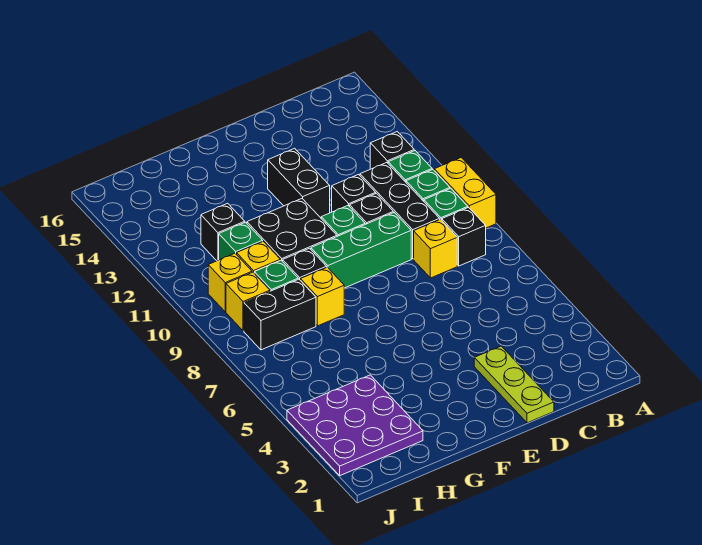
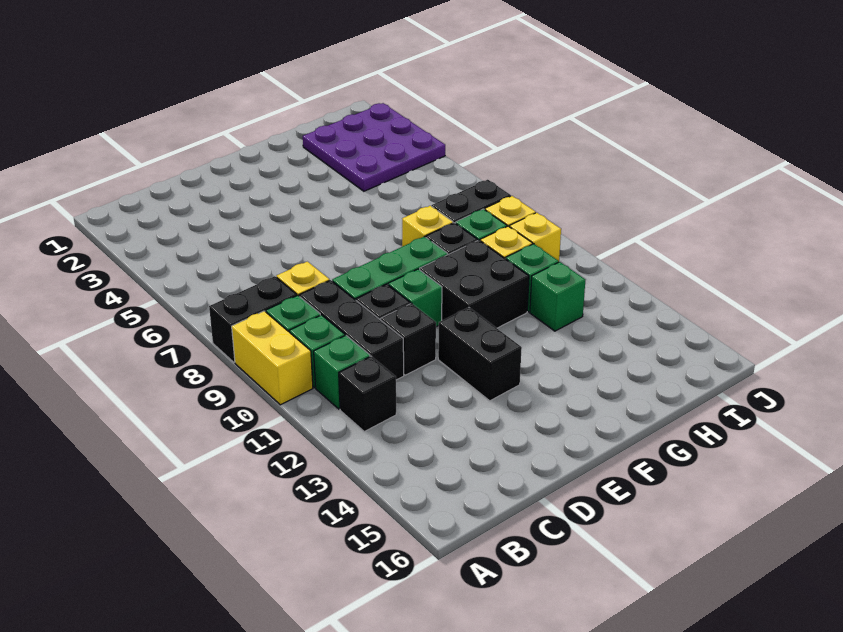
black brick B8 level 1 -> black brick A8:B8 level 1
lime plate D1:D3 level 1 -> none
black brick H12 level 1 -> green brick H12 level 1

